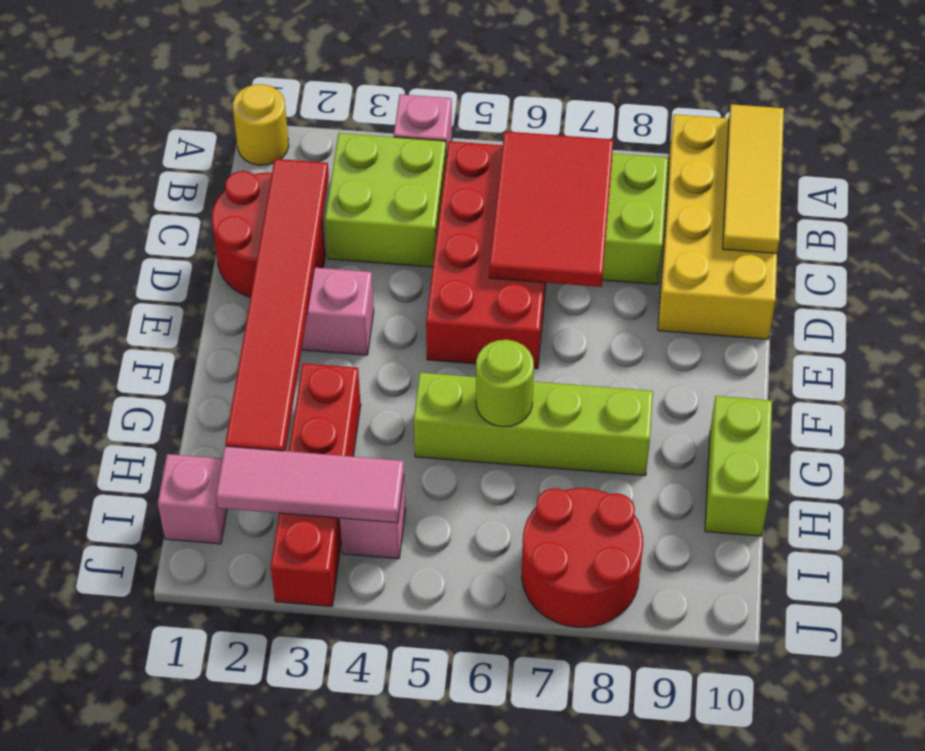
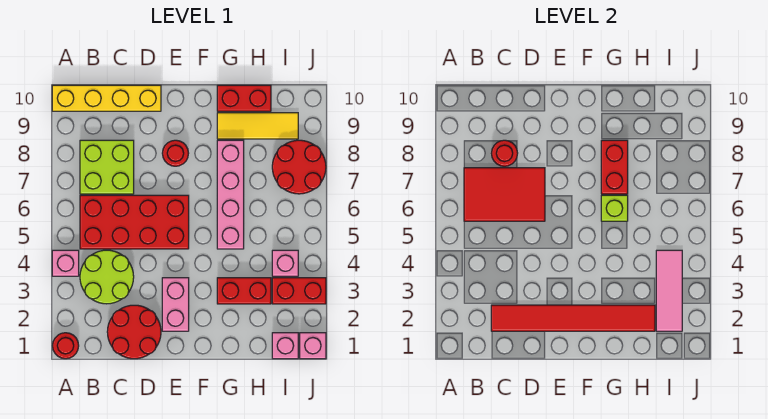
yellow round brick A1 level 1 -> red round brick A1 level 1
yellow brick A9:D10 level 1 -> yellow brick A10:D10 level 1
yellow tile A10:C10 level 2 -> yellow tile G9:I9 level 1
lime brick B3:C4 level 1 -> lime round brick B3:C4 level 1
none -> red round brick C8 level 2
none -> red round brick E8 level 1
lime brick G5:G8 level 1 -> pink brick G5:G8 level 1
lime round brick G6 level 2 -> lime brick G6 level 2
none -> red brick G7:G8 level 2
lime brick G10:H10 level 1 -> red brick G10:H10 level 1
none -> pink brick J1 level 1

